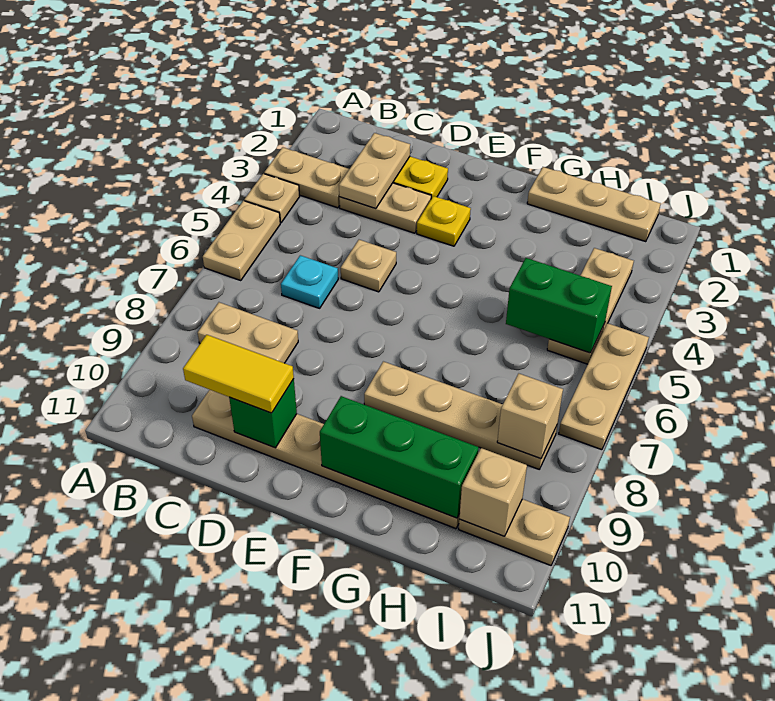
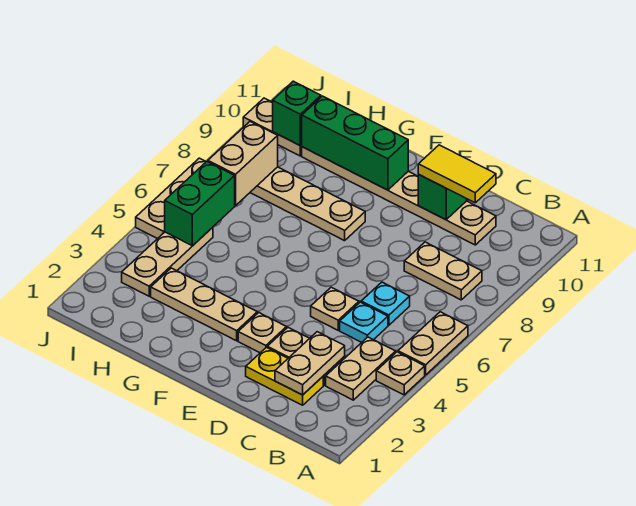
tan plate A3:B3 level 1 -> tan plate B3:B4 level 1
none -> cyan plate C5 level 1
yellow plate E3 level 1 -> tan plate E3 level 1
tan plate G1:I1 level 1 -> tan plate F3:H3 level 1
green brick H5:I5 level 2 -> green brick I5:I6 level 2
tan brick I8 level 2 -> tan brick I7:I8 level 2
tan brick I10 level 2 -> green brick I10 level 2

